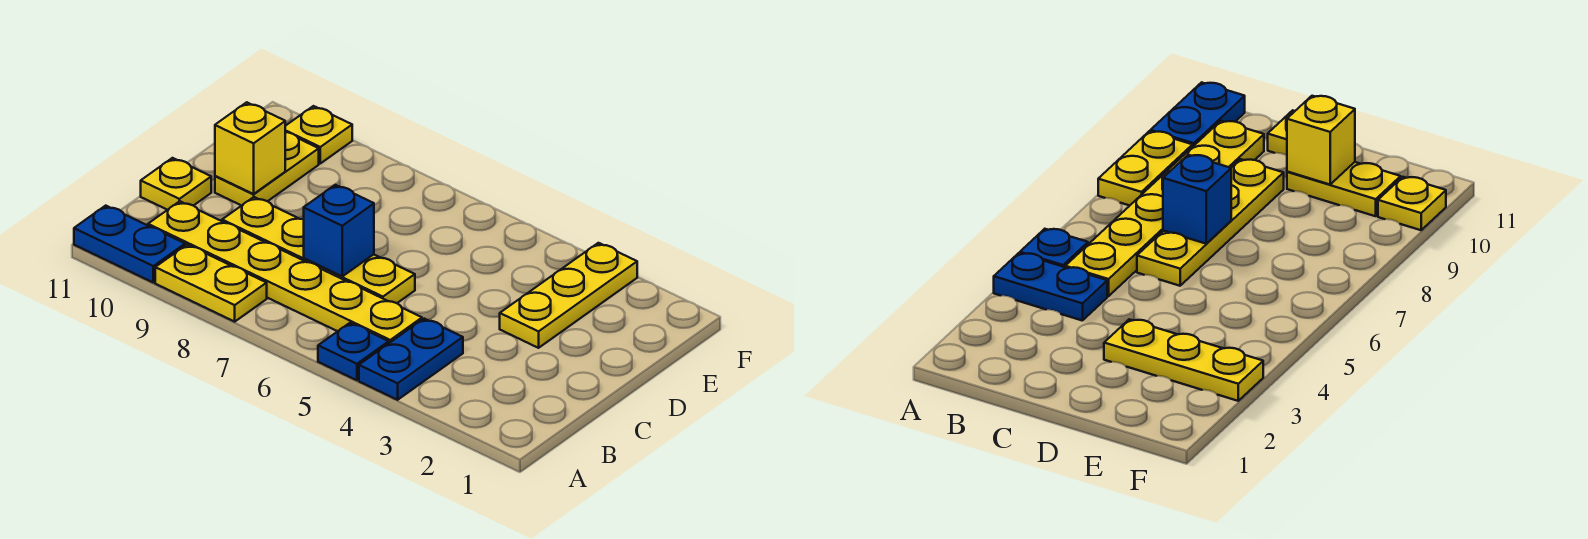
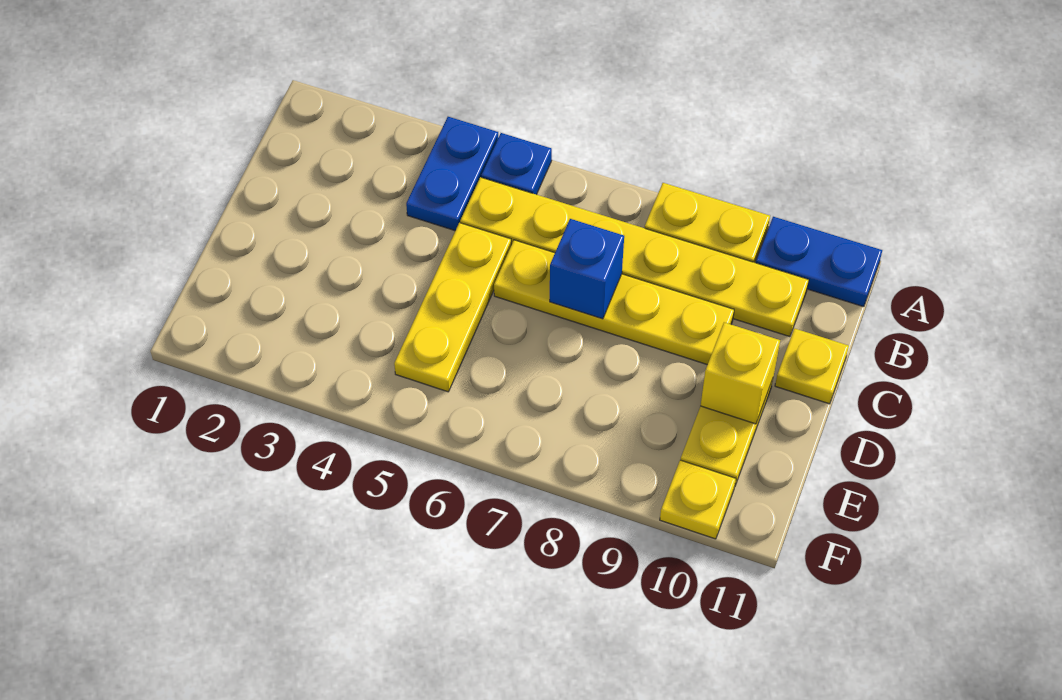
yellow plate D3:F3 level 1 -> yellow plate C5:E5 level 1

